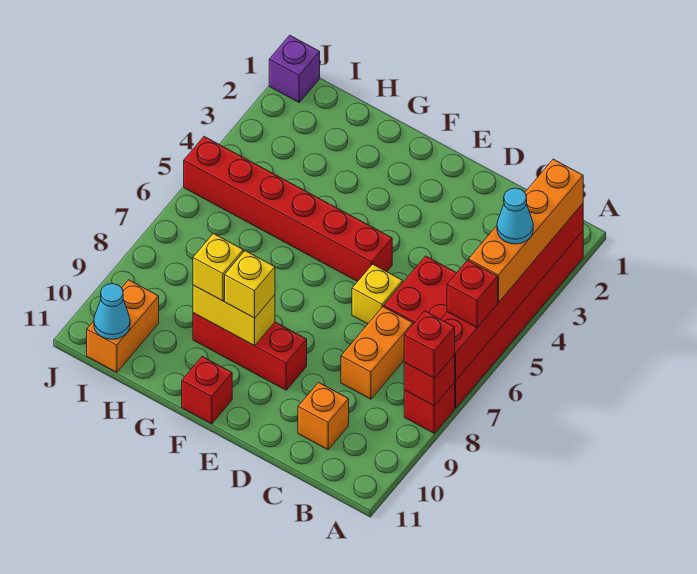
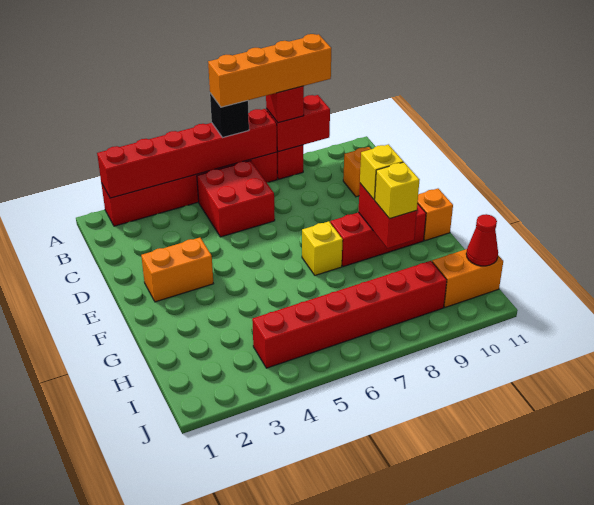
orange brick A2:A5 level 3 -> orange brick A6:A9 level 4
cyan cone A4 level 4 -> none
red brick A6 level 3 -> black brick A6 level 3
red brick A8 level 2 -> red brick A8:A9 level 2
orange brick C7:C8 level 1 -> orange brick E2:E3 level 1
yellow brick D6 level 1 -> yellow brick F7 level 1
red brick E5:J5 level 1 -> red brick I4:I9 level 1
red brick E9:G9 level 1 -> red brick F8:F10 level 1
yellow brick F9:G9 level 2 -> red brick F9:G9 level 2
red brick F11 level 1 -> orange brick F11 level 1
cyan cone I11 level 2 -> red cone I11 level 2
purple brick J1 level 1 -> none

